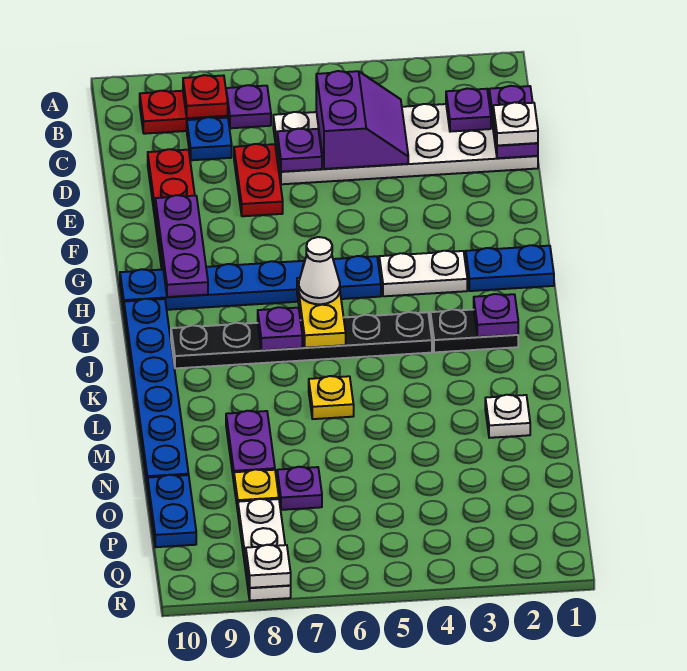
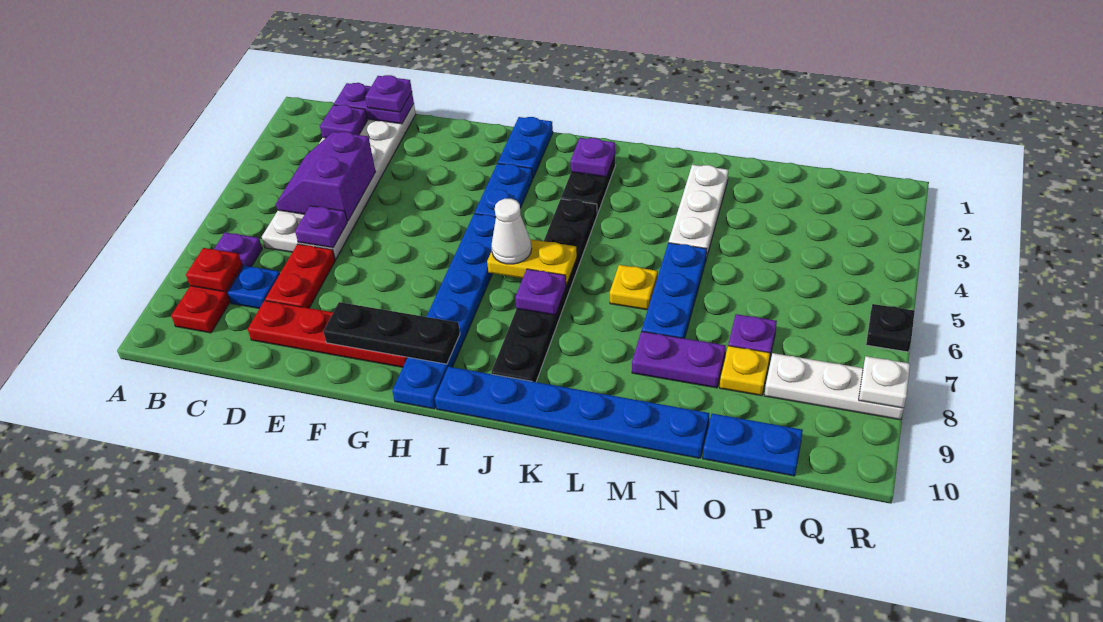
purple slope C4:D5 level 2 top 5 -> purple slope C4:D5 level 2 top D
white plate D1 level 3 -> purple plate D1 level 3
red plate D7:E7 level 1 -> red plate D7:D8 level 1
purple plate F9:H9 level 2 -> black plate F9:H9 level 2
white plate H3:H4 level 1 -> blue plate H3:H4 level 1
white plate M2 level 1 -> white plate M2:M4 level 1
none -> blue plate M5:M7 level 1
none -> black plate R6 level 1

